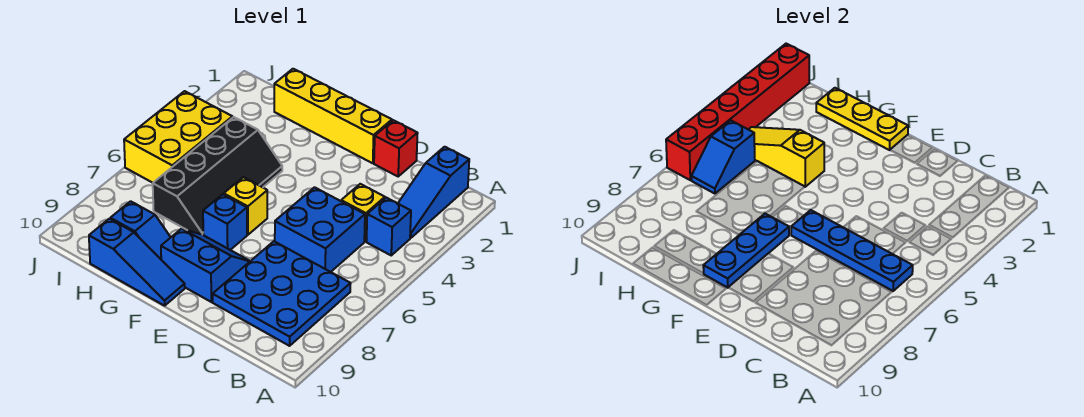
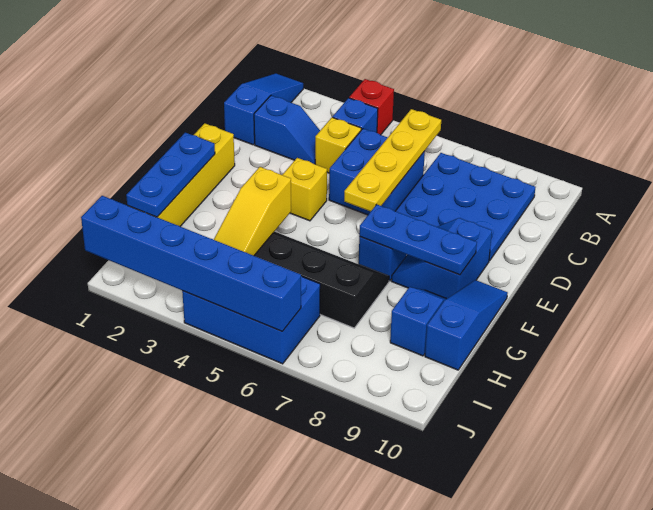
blue slope B1:B3 level 1 top 1 -> blue slope A1:C1 level 1 top C
blue plate B6:E6 level 2 -> yellow plate B6:E6 level 2
red brick D1 level 1 -> red brick A4 level 1
yellow plate F1:H1 level 2 -> blue plate F1:H1 level 2
yellow brick F6 level 1 -> yellow brick E4 level 1
yellow brick I4:J6 level 1 -> blue brick I4:J6 level 1
blue slope I5:I6 level 2 top 5 -> blue slope C2:C3 level 1 top 2
red brick J1:J6 level 2 -> blue brick J1:J6 level 2

